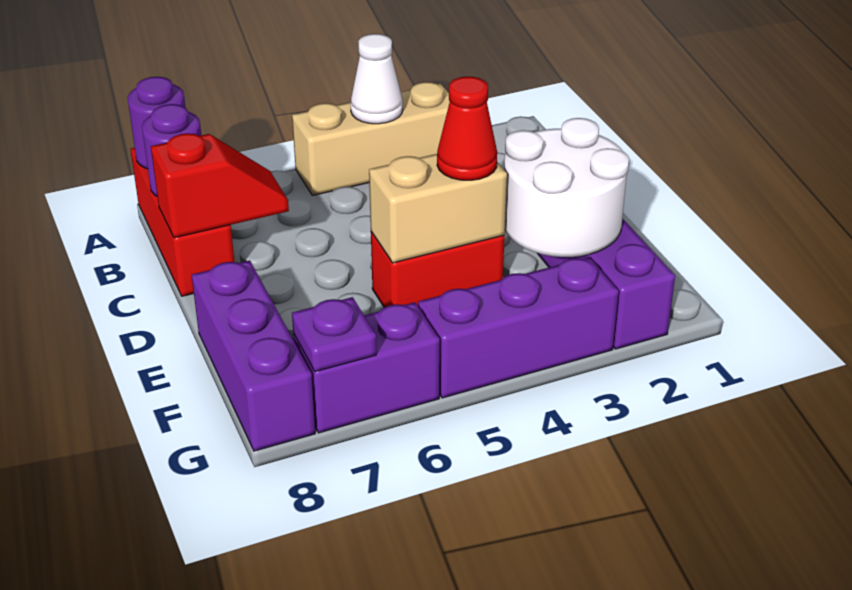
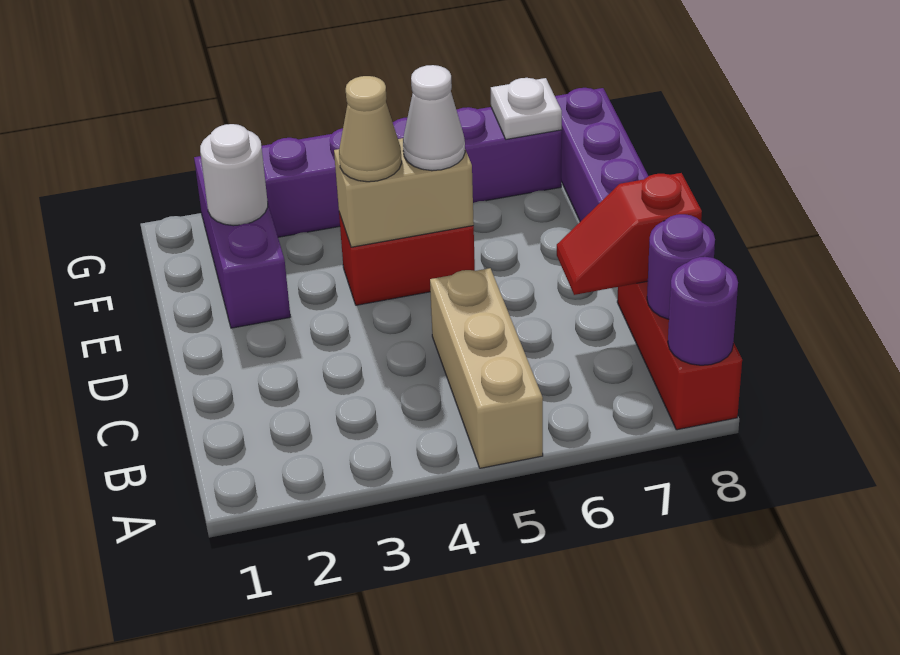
tan brick A3:A5 level 1 -> tan brick A5:C5 level 1
white cone A4 level 2 -> white cone E5 level 3
white round brick E2:F3 level 2 -> white round brick F2 level 2
red cone E4 level 3 -> tan cone E4 level 3
purple plate G7 level 2 -> white plate G7 level 2

